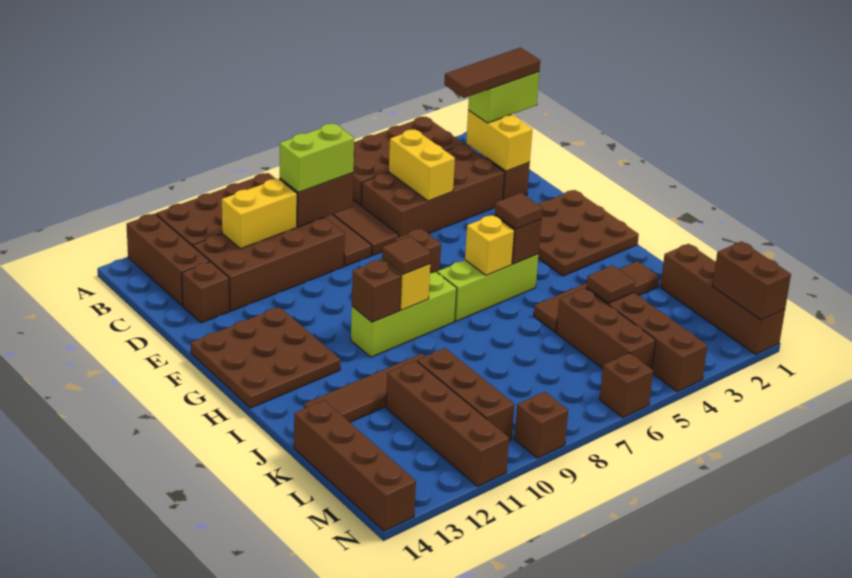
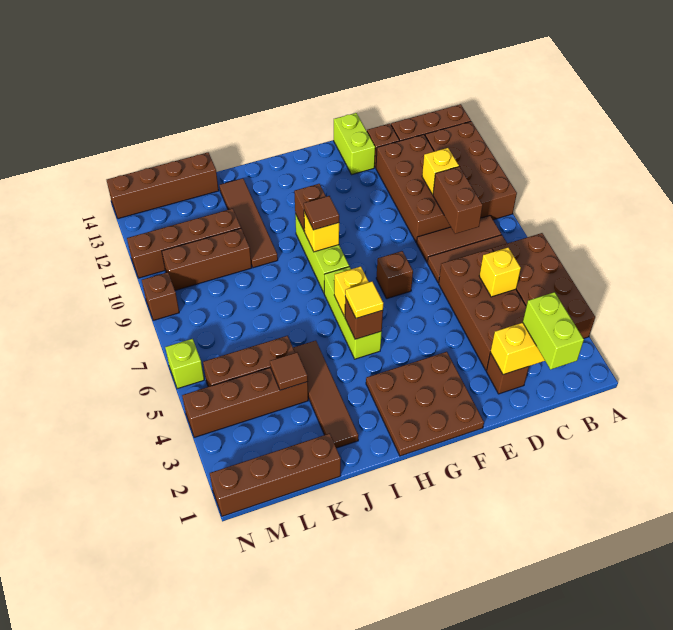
brown tile C1:C3 level 4 -> none
yellow brick C5:D5 level 2 -> yellow brick C5 level 2
lime brick C8:C9 level 3 -> lime brick E13:E14 level 1
yellow brick C10:C11 level 2 -> yellow brick C10 level 2
brown plate F12:H14 level 1 -> none
brown tile H5 level 3 -> yellow tile H5 level 3
brown brick M1:N1 level 2 -> none
brown brick N6 level 1 -> lime brick N6 level 1

